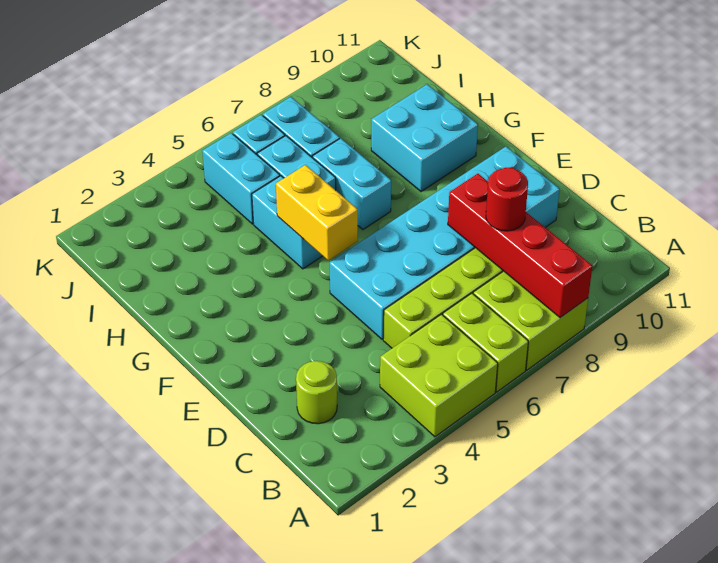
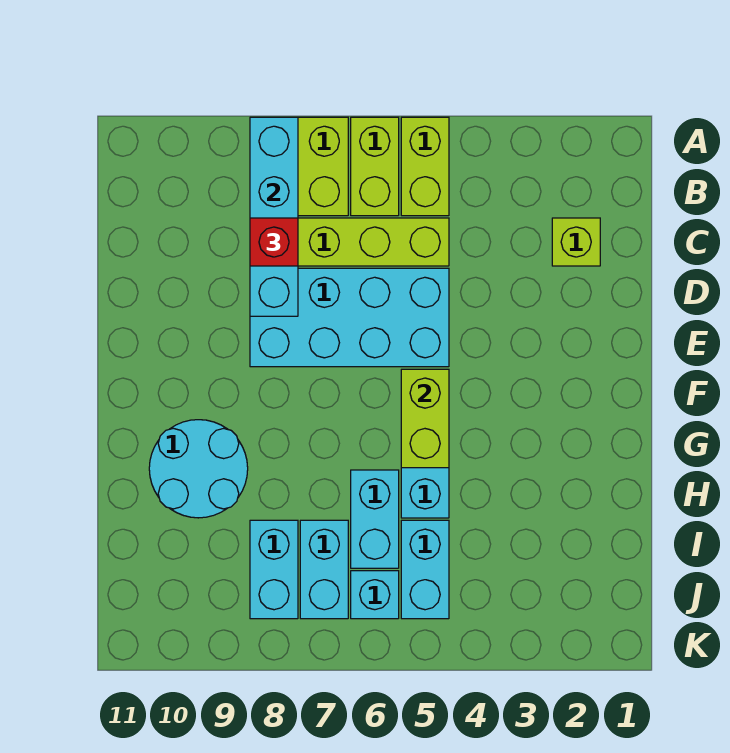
lime brick A4:B5 level 1 -> lime brick A5:B5 level 1
red brick A8:D8 level 2 -> cyan brick A8:D8 level 2
lime round brick C2 level 1 -> lime brick C2 level 1
red round brick C8 level 3 -> red brick C8 level 3
cyan brick D5:E10 level 1 -> cyan brick D5:E8 level 1
yellow brick F5:G5 level 2 -> lime brick F5:G5 level 2
cyan brick G7:H7 level 1 -> cyan brick I8:J8 level 1
cyan brick G9:H10 level 1 -> cyan round brick G9:H10 level 1

